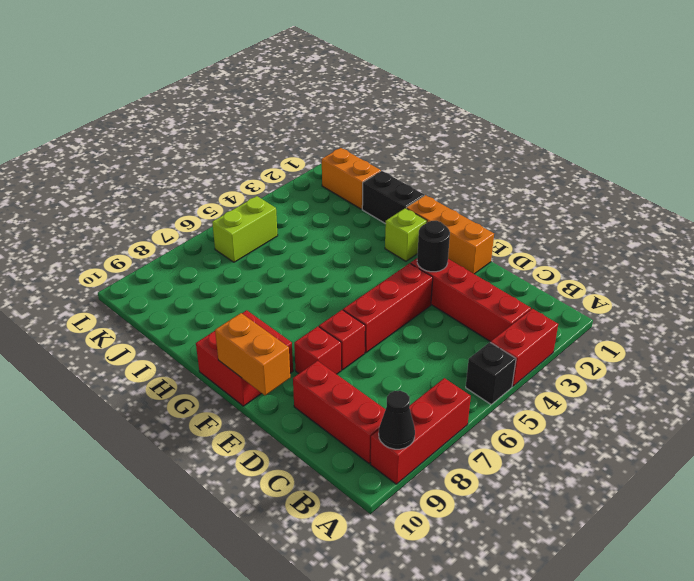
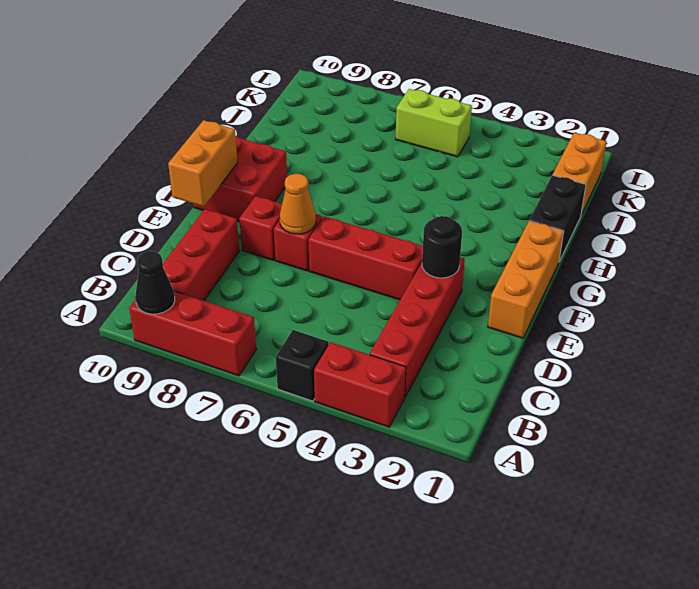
none -> orange cone E7 level 2
lime brick G2 level 1 -> none

